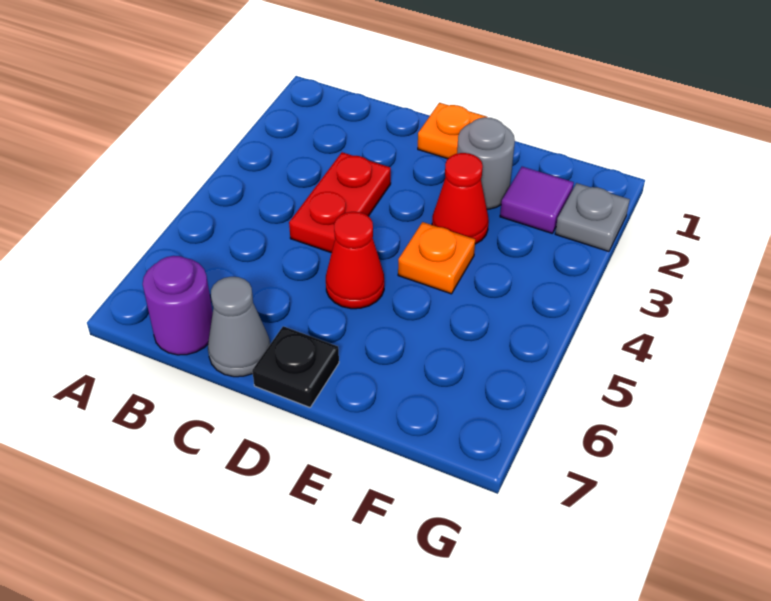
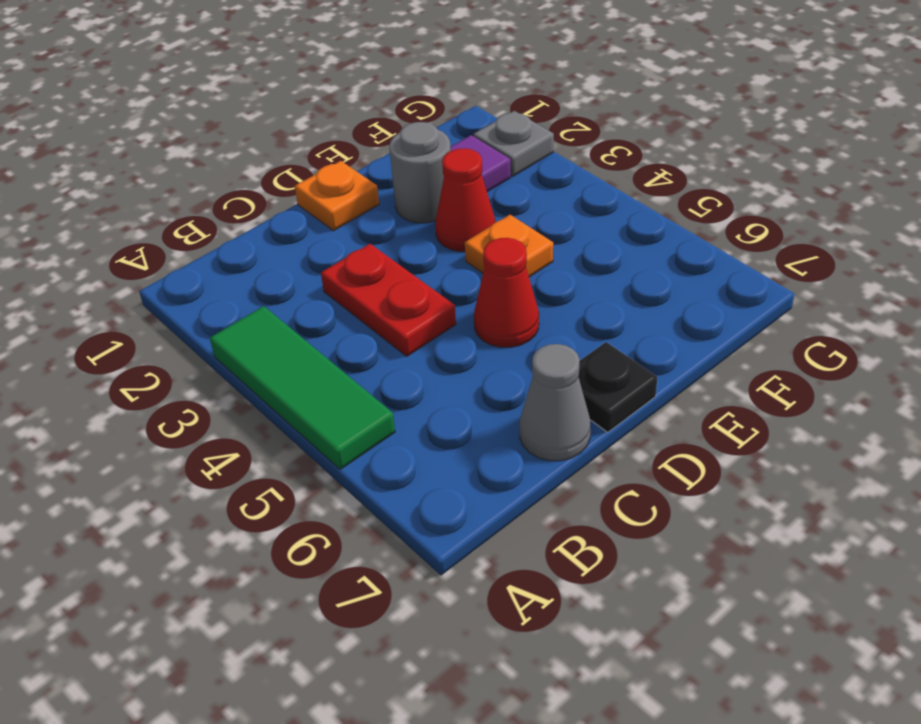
none -> green tile A3:A5 level 1
purple round brick B7 level 1 -> none

